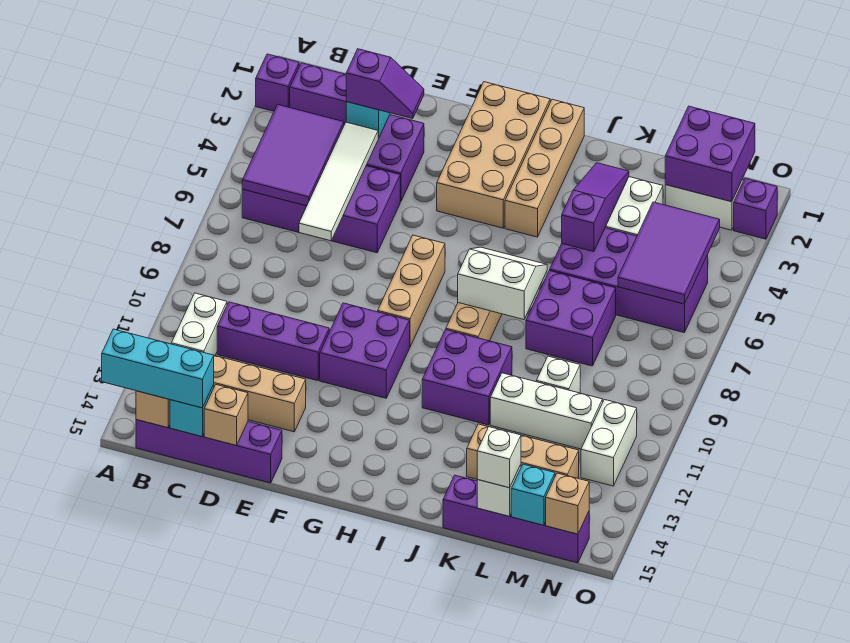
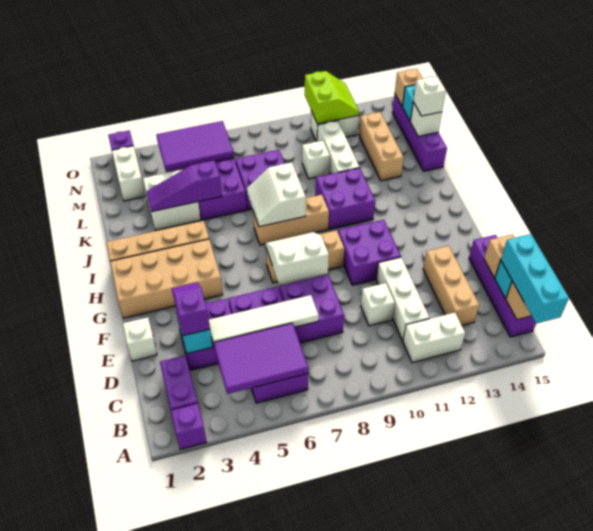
purple brick C11:E11 level 1 -> white brick C11:E11 level 1
none -> white brick D10 level 1
none -> white brick E1 level 1
none -> white slope F7:G8 level 2 top F
purple brick M1:N2 level 2 -> purple brick D7:E8 level 1
none -> lime slope N11:O12 level 2 top 11

